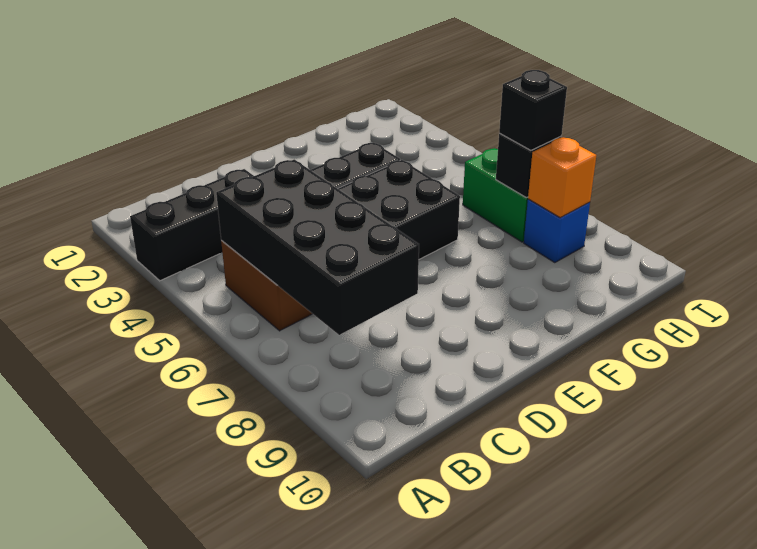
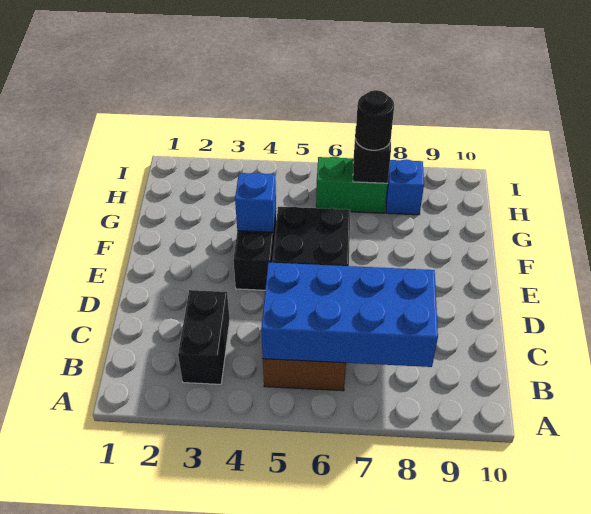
black brick A3:C3 level 1 -> black brick B3:C3 level 1
black brick B5:C8 level 2 -> blue brick B5:C8 level 2
none -> blue brick F4 level 2
black brick H7 level 3 -> black round brick H7 level 3
orange brick H8 level 2 -> none

